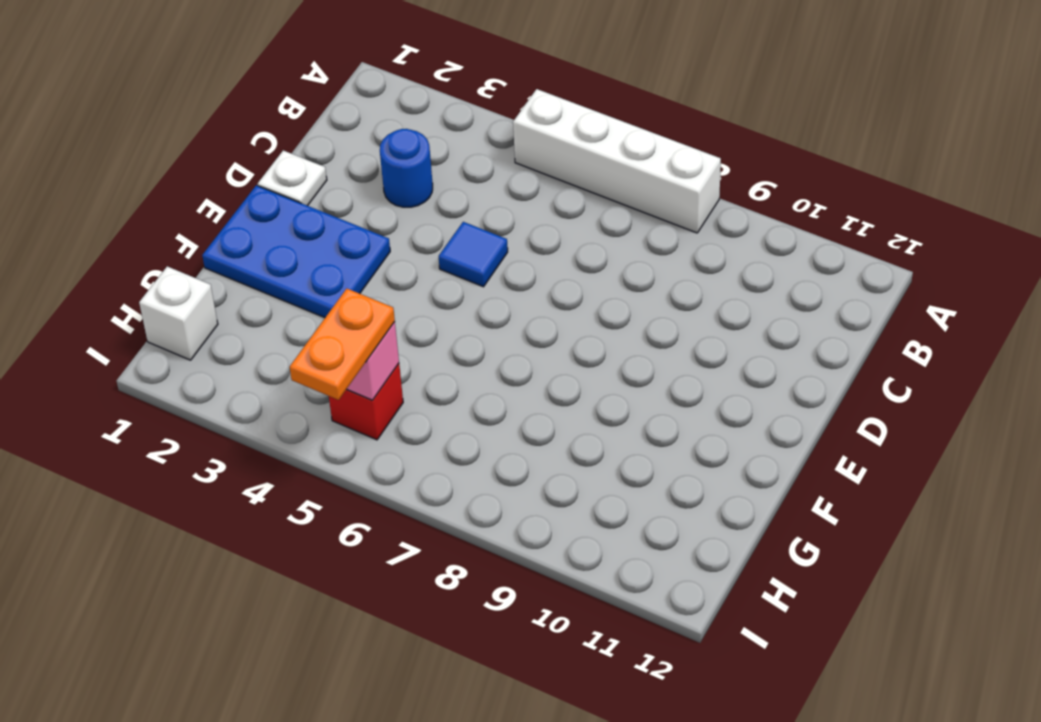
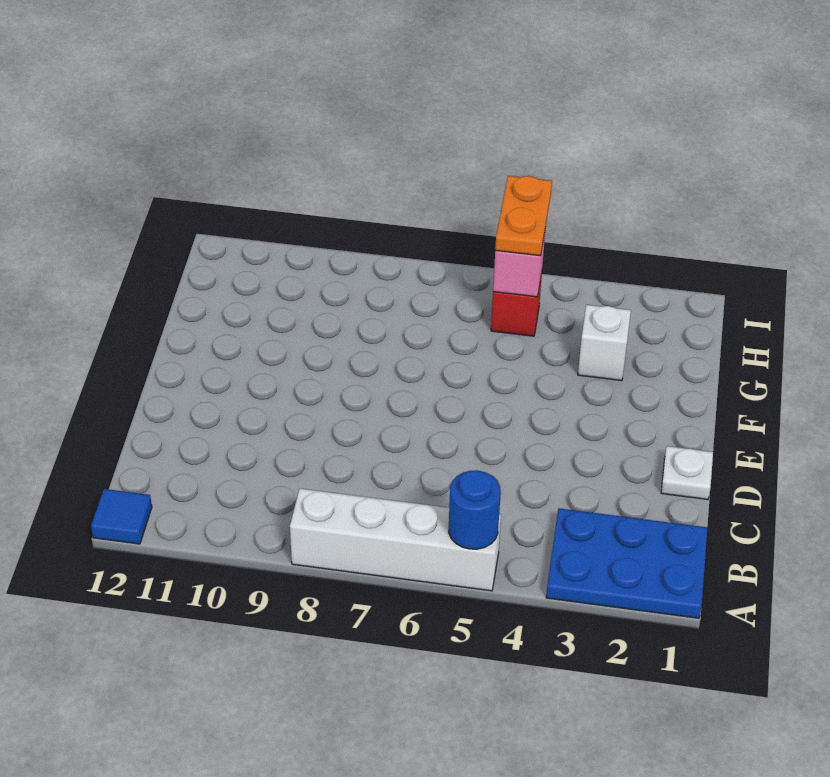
blue round brick C3 level 1 -> blue round brick A5 level 2
blue tile D5 level 1 -> blue tile A12 level 1
blue plate E1:F3 level 1 -> blue plate A1:B3 level 1
white brick H1 level 1 -> white brick G3 level 1

